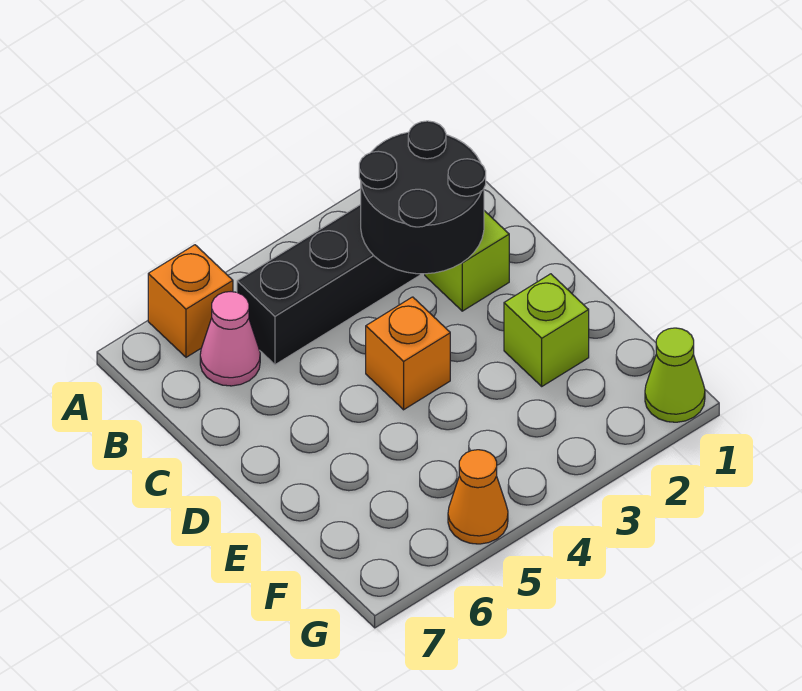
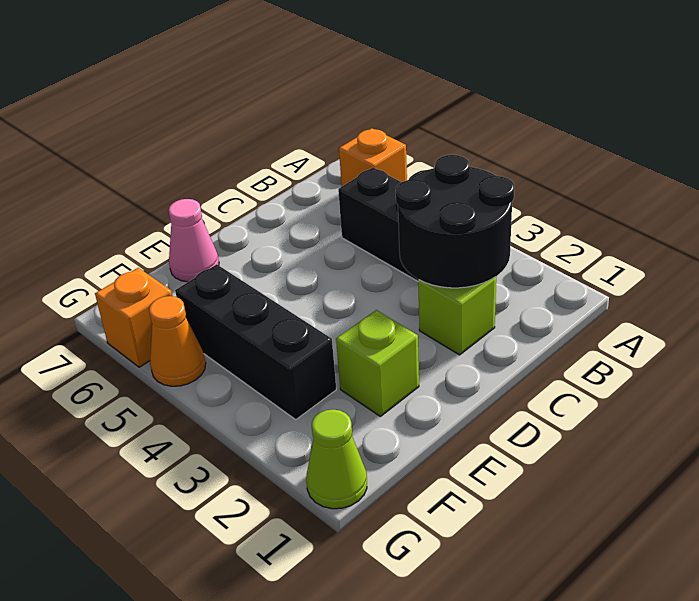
pink cone B6 level 1 -> pink cone E7 level 1
orange brick D4 level 1 -> orange brick G6 level 1
none -> black brick F3:F5 level 1

